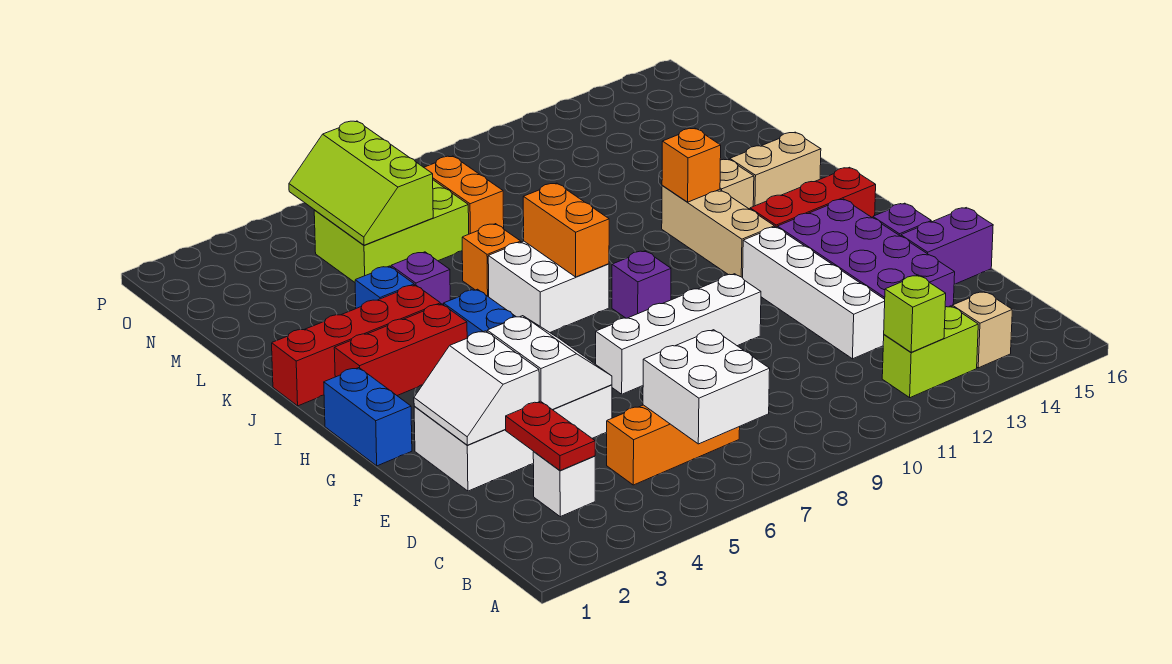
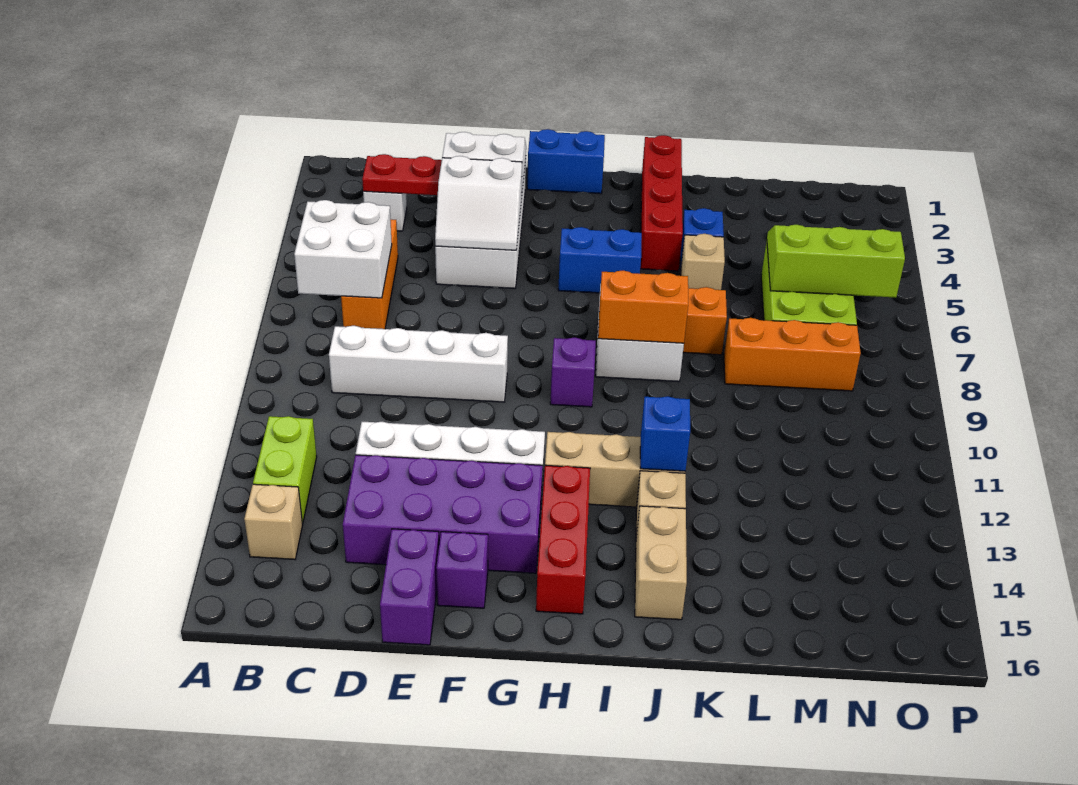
lime brick B12 level 2 -> none
white brick F7:F10 level 1 -> white brick C9:F9 level 1
red brick I2:I4 level 1 -> none
orange brick J12 level 2 -> blue brick J12 level 2
purple brick K5 level 1 -> tan brick K5 level 1
orange brick M8:N8 level 1 -> orange brick L8:N8 level 1

